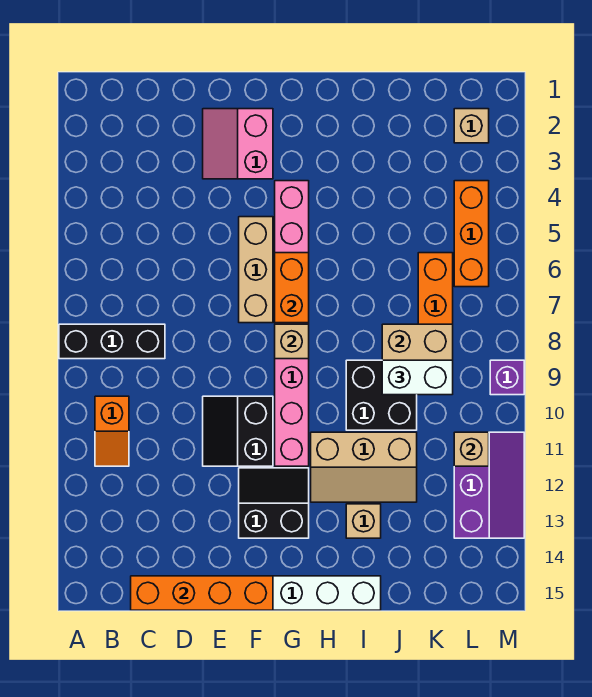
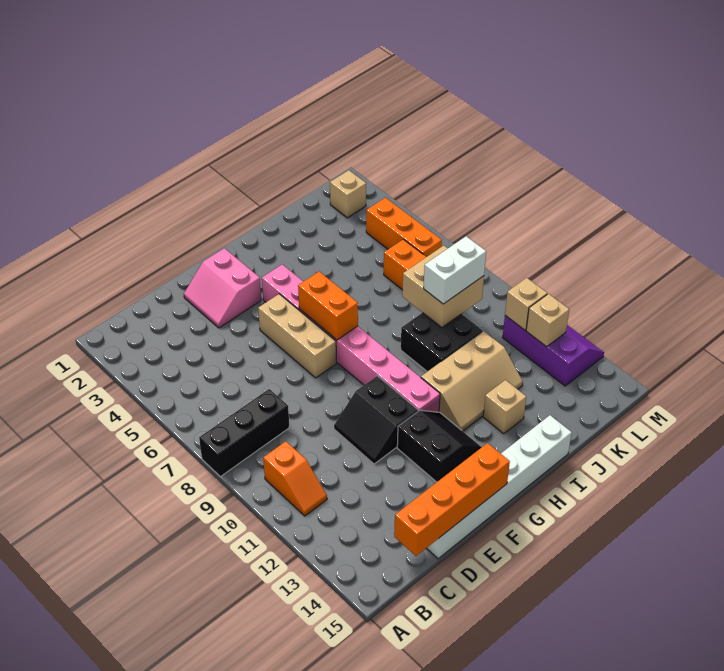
black slope F12:G13 level 1 top 13 -> black slope F12:G13 level 1 top F
tan brick G8 level 2 -> tan brick L12 level 2
purple brick M9 level 1 -> none

